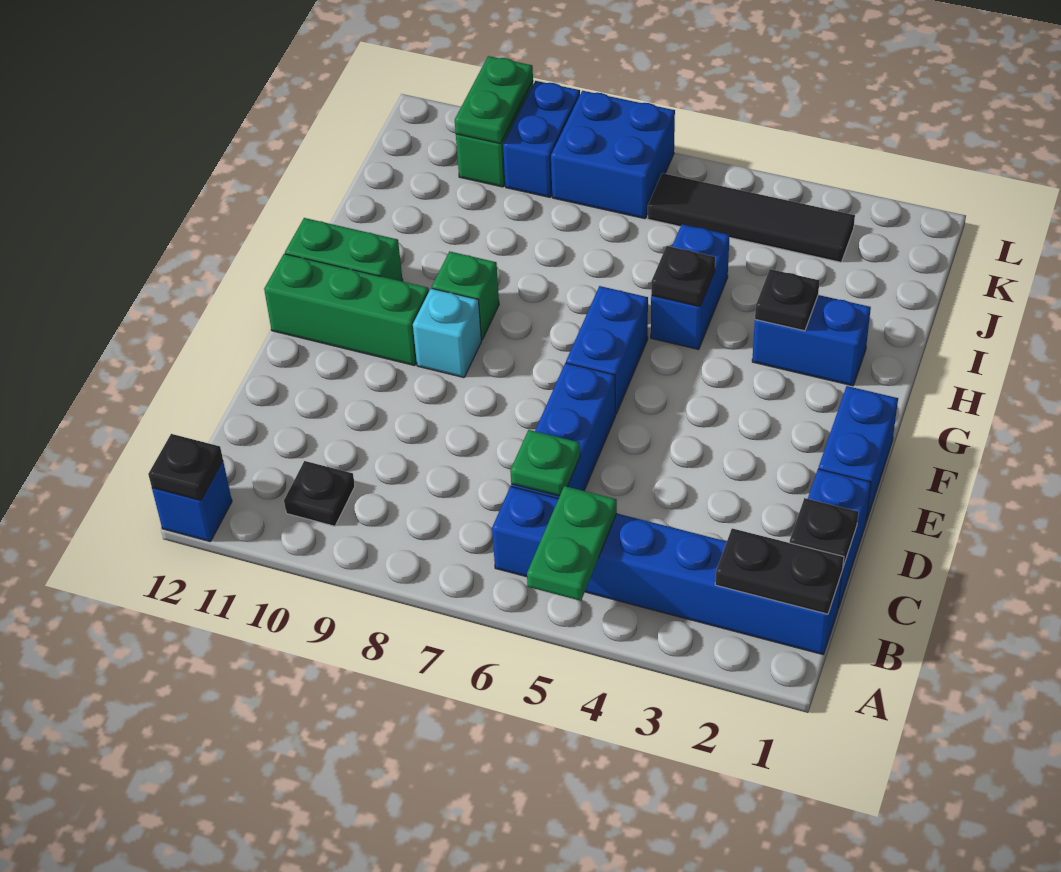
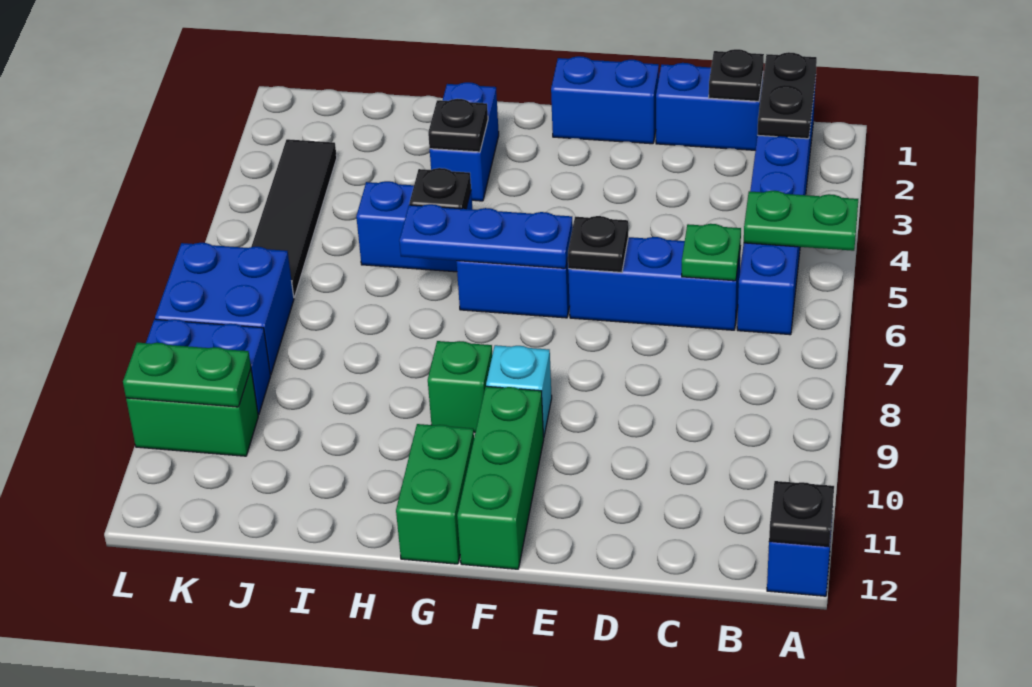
black plate B10 level 1 -> black plate E6 level 2
none -> blue plate F6:H6 level 2

